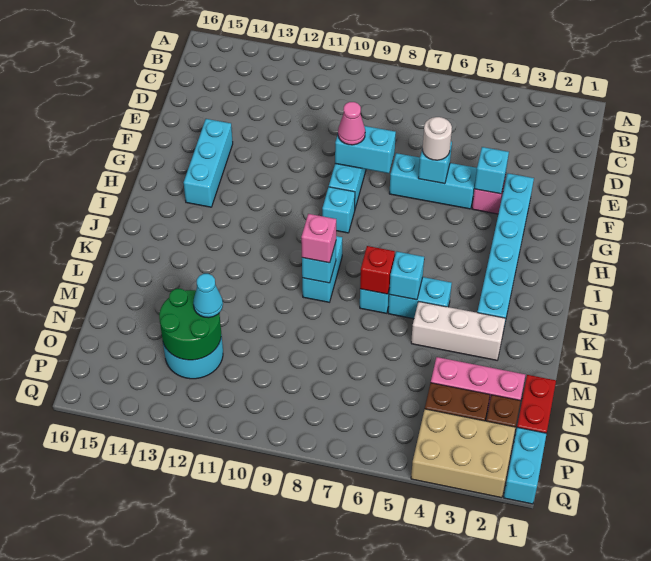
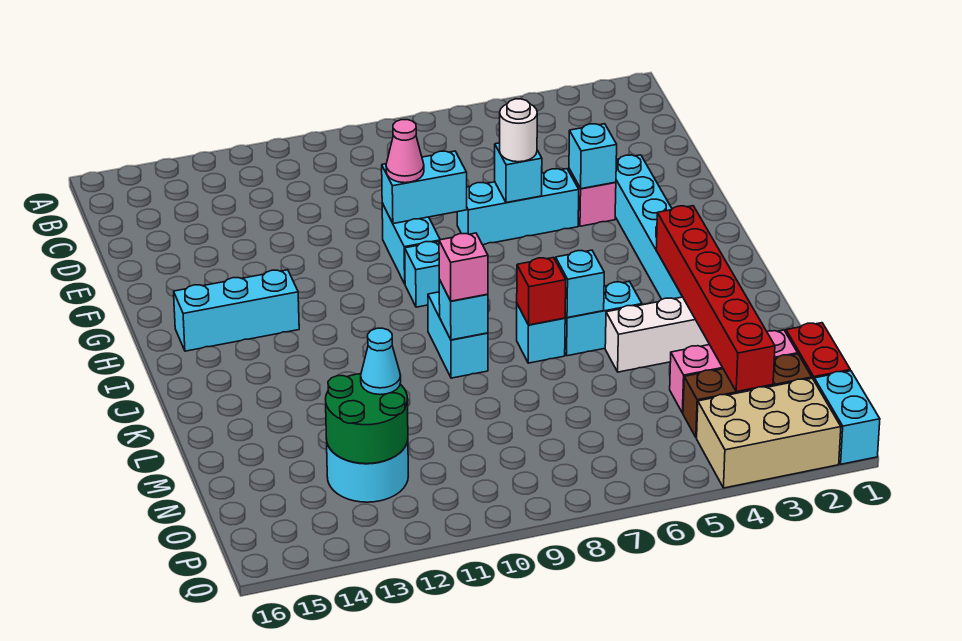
cyan brick F14:H14 level 1 -> cyan brick H13:H15 level 1
none -> red brick J3:O3 level 2

